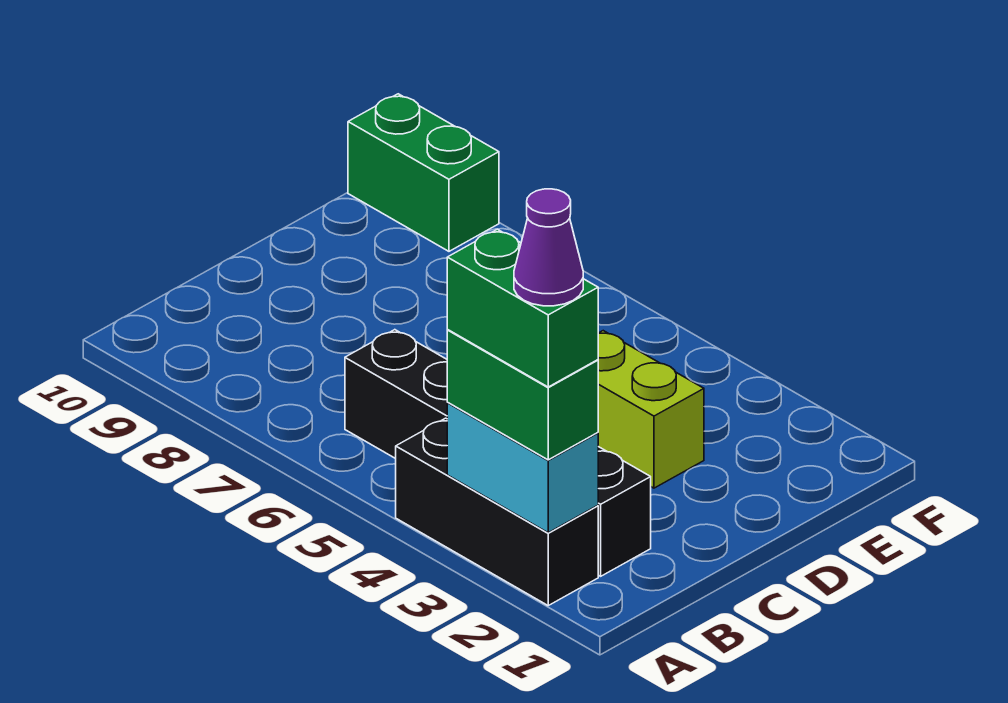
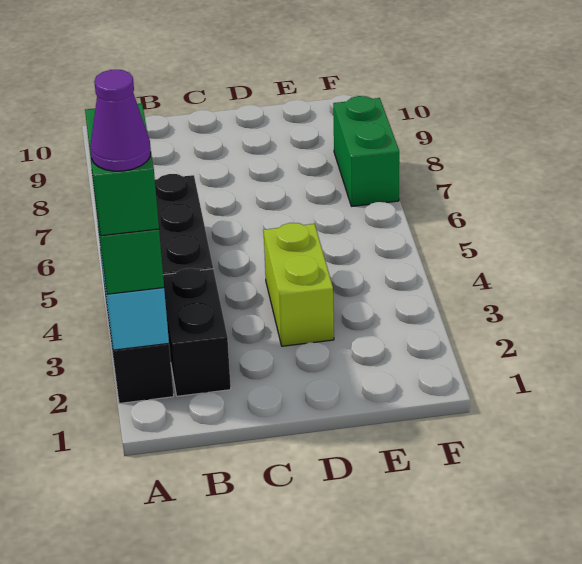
green brick F9:F10 level 1 -> green brick F7:F8 level 1

